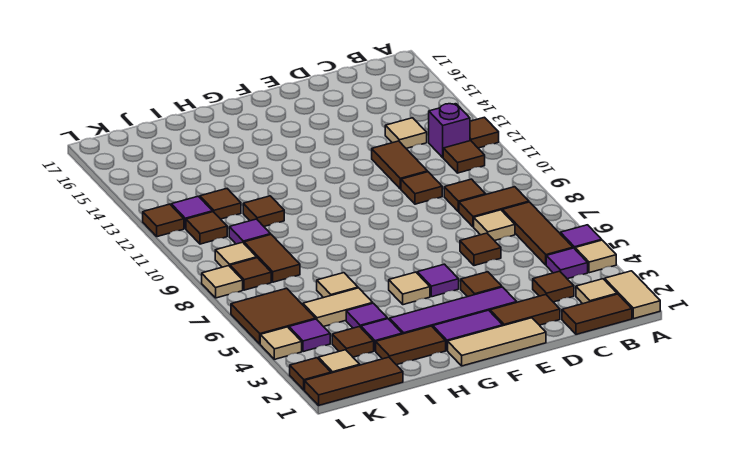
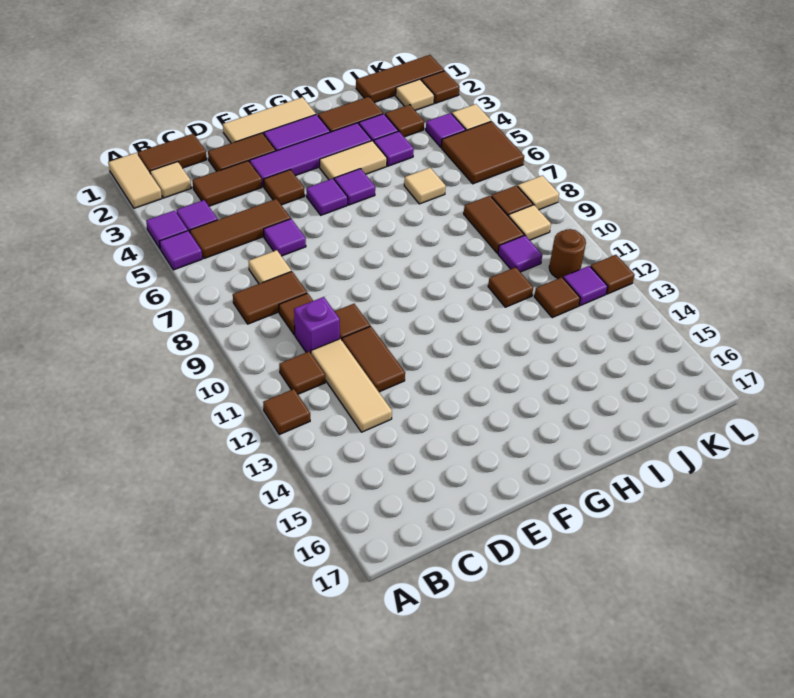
tan tile A4 level 1 -> purple tile A4 level 1
brown tile B5:B7 level 1 -> brown tile B5:D5 level 1
purple brick B12 level 1 -> purple brick C10 level 1
brown tile C3 level 1 -> brown tile C3:D3 level 1
tan tile C13 level 1 -> tan tile C11:C13 level 1
brown tile D6 level 1 -> purple tile D6 level 1
tan tile G5 level 1 -> purple tile G5 level 1
tan tile I5:J5 level 1 -> tan tile G4:H4 level 1
brown tile K11 level 1 -> brown round brick K11 level 1

